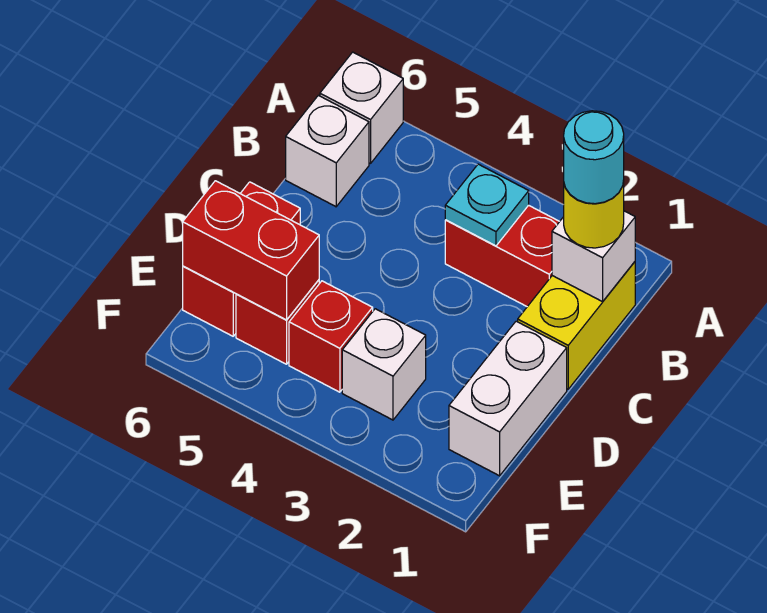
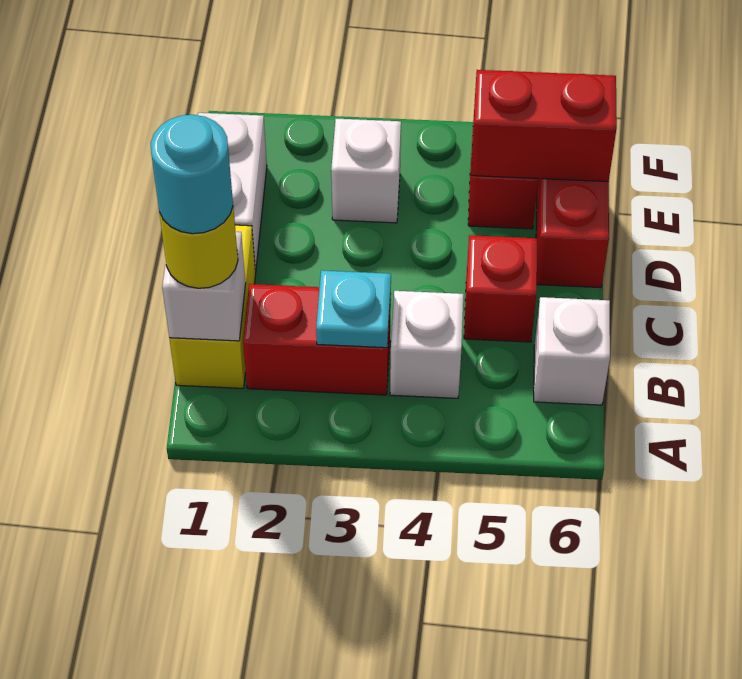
white brick A6 level 1 -> white brick B4 level 1
red brick E4 level 1 -> red brick C5 level 1

